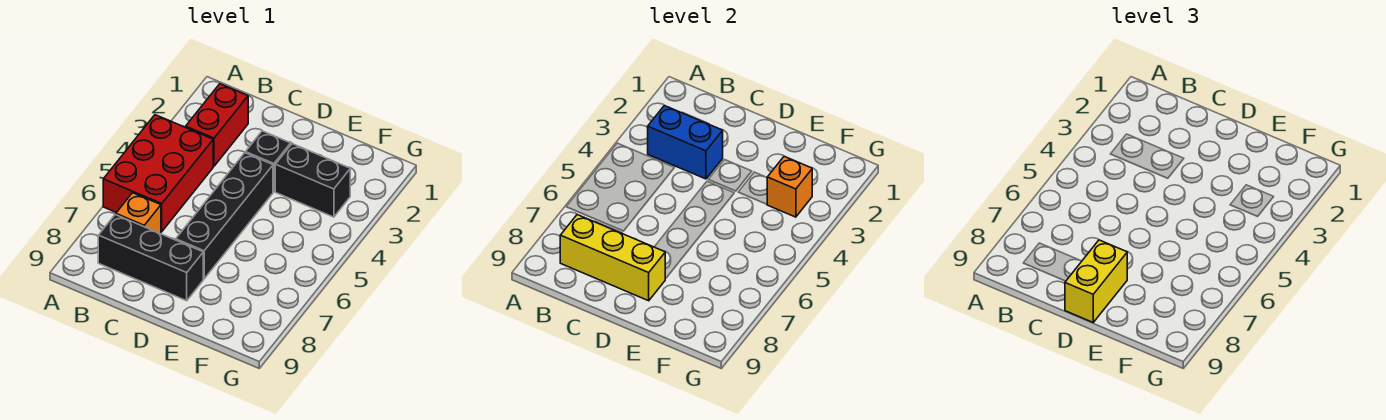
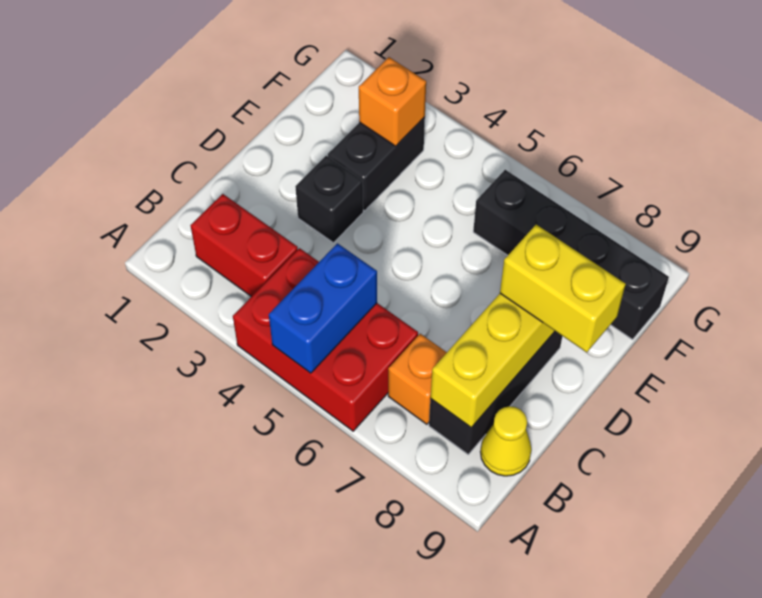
blue brick B3:C3 level 2 -> blue brick A5:B5 level 2
none -> yellow cone B9 level 1
black brick D4:D7 level 1 -> black brick F6:F9 level 1

